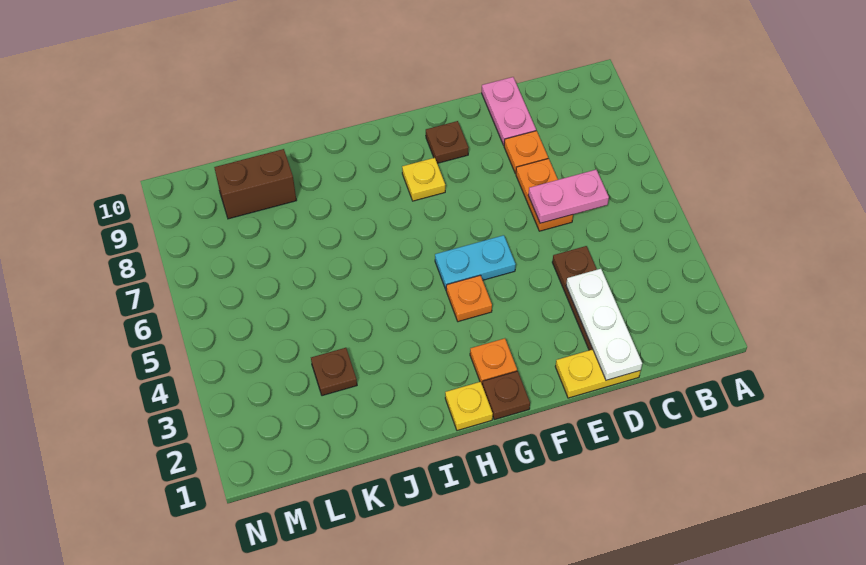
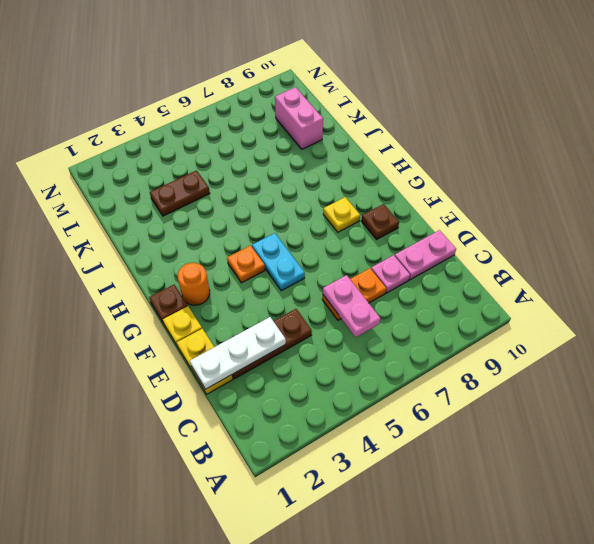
orange plate D8 level 1 -> pink plate D8 level 1
orange plate G2 level 1 -> orange round brick G2 level 1
yellow plate H1 level 1 -> yellow plate F1 level 1
brown plate K3 level 1 -> brown plate K3:K4 level 1
brown brick K9:L9 level 1 -> pink brick K9:L9 level 1

